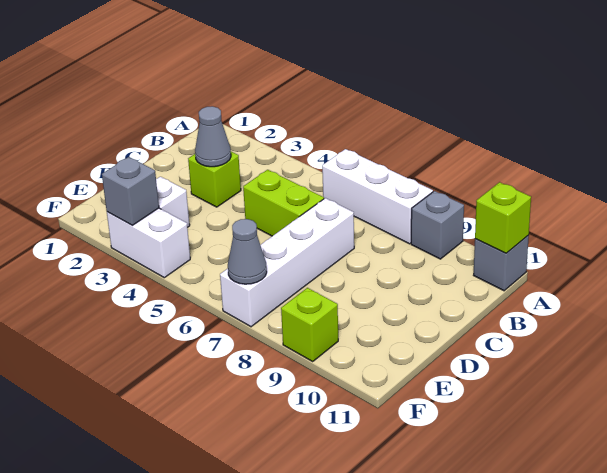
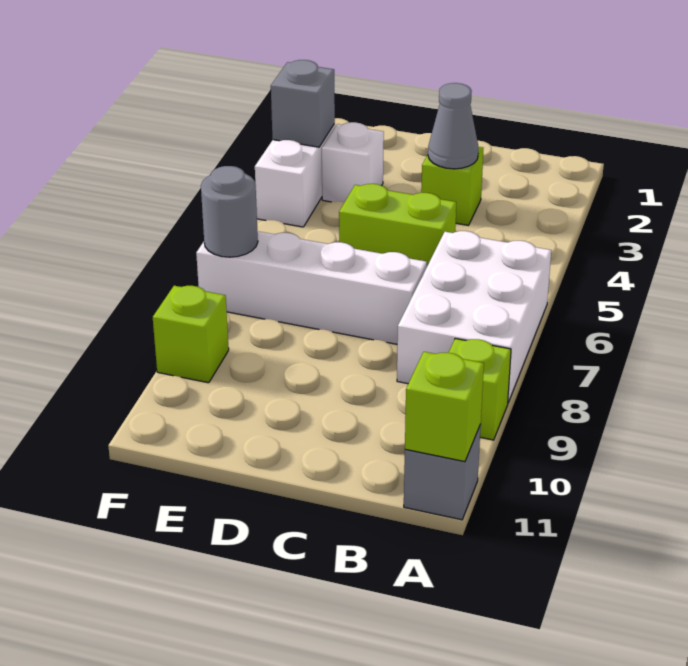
white brick A6:A8 level 1 -> white brick A6:B8 level 1
grey brick A9 level 1 -> lime brick A9 level 1
lime brick C5:C6 level 1 -> lime brick C5:D5 level 1
grey cone F7 level 2 -> grey round brick F7 level 2

